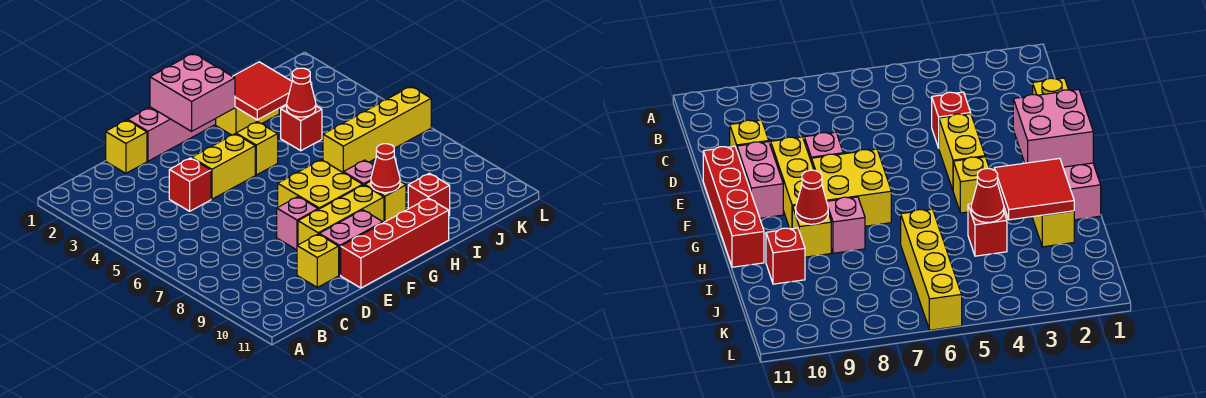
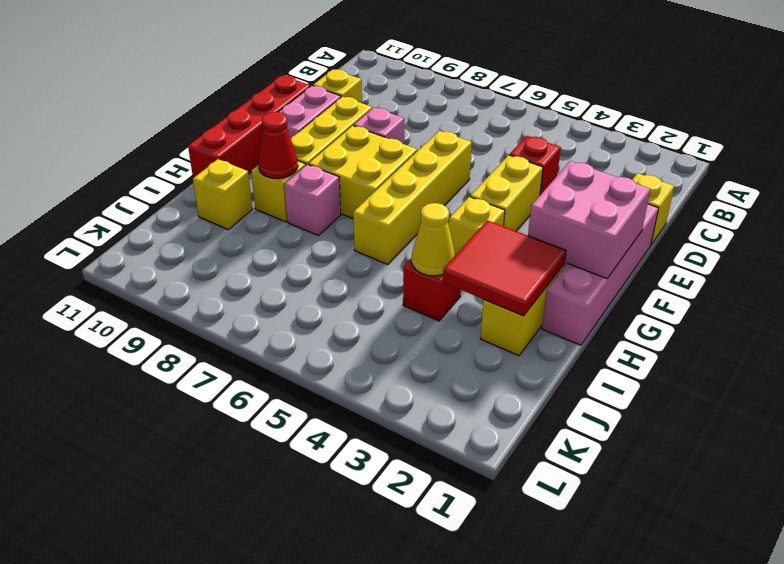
red cone I4 level 2 -> yellow cone I4 level 2
yellow brick I6:L6 level 1 -> yellow brick E6:H6 level 1
red brick I10 level 1 -> yellow brick I10 level 1

